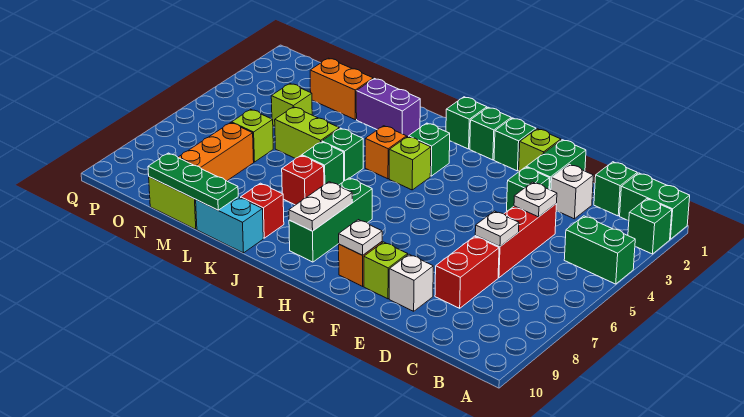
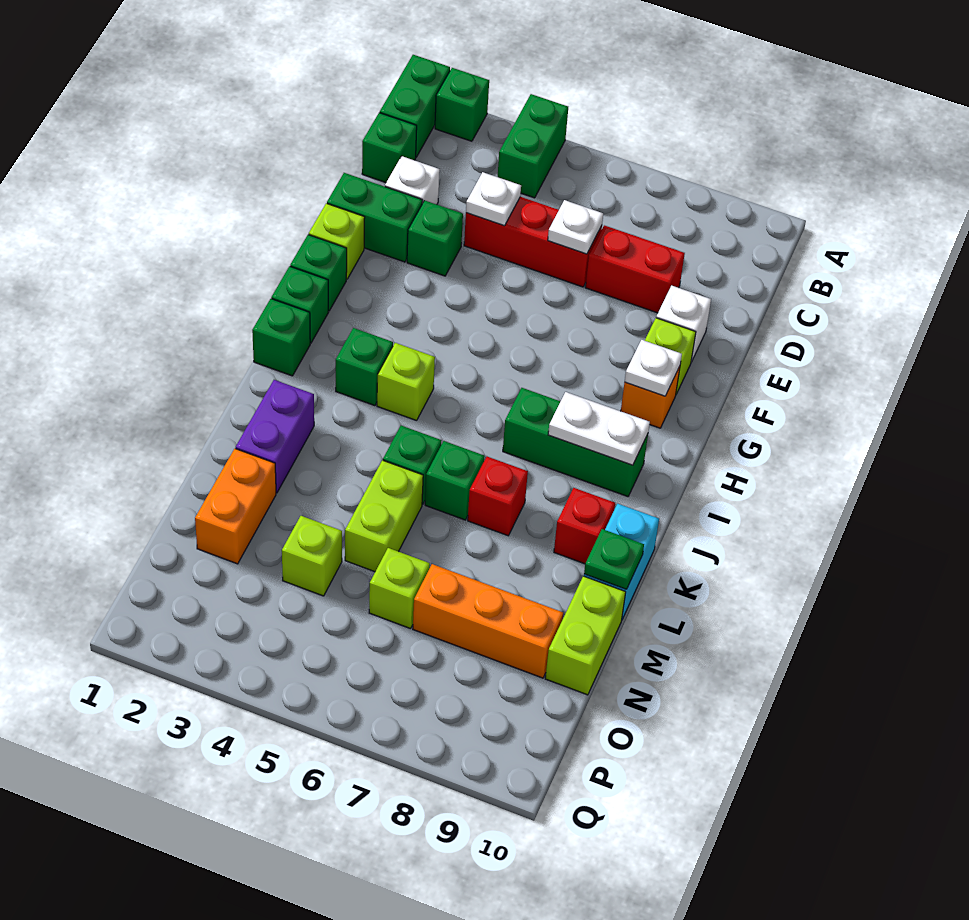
orange brick J4 level 1 -> none
green plate L10:N10 level 2 -> green plate L10 level 2

